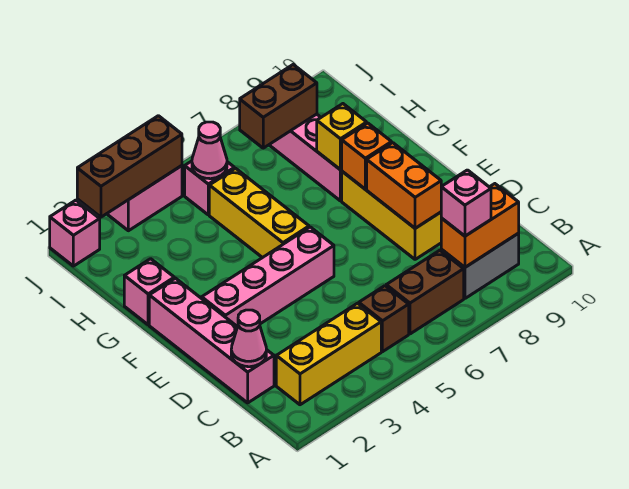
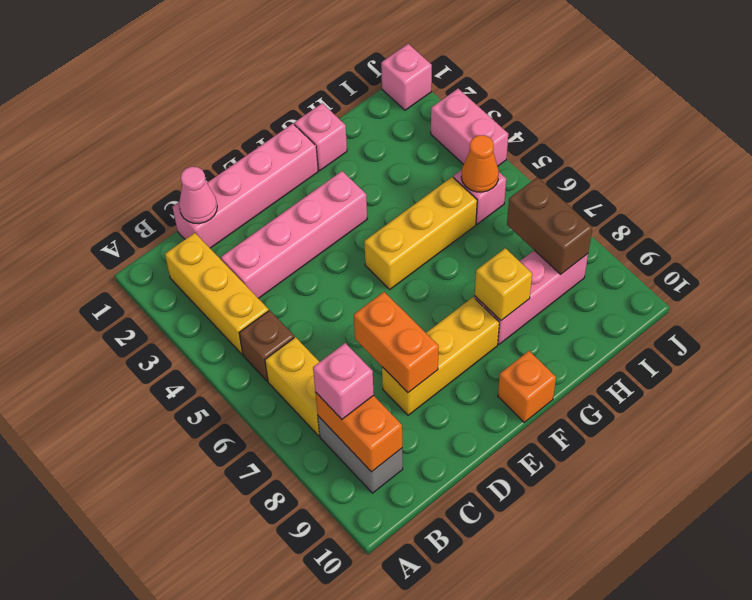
brown brick B6:B7 level 1 -> yellow brick B6:B7 level 1
orange brick D8:E8 level 2 -> orange brick D7:D8 level 2
pink brick E2:E5 level 1 -> pink brick C3:F3 level 1
orange brick F8 level 2 -> orange brick F10 level 1
pink cone I5 level 2 -> orange cone I5 level 2
brown brick J2:J4 level 2 -> none

